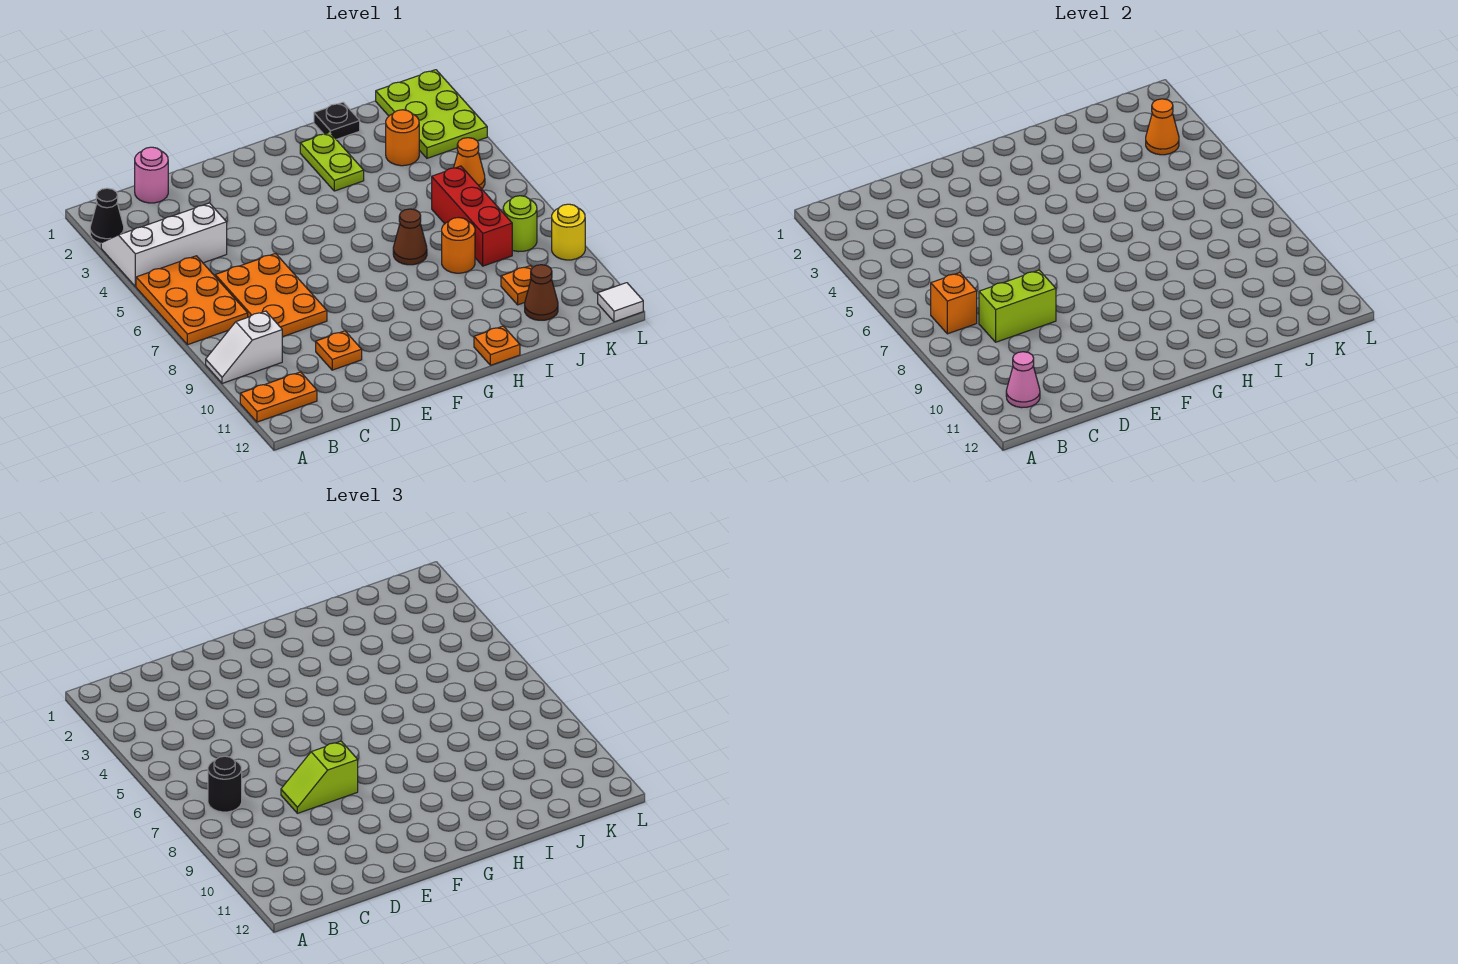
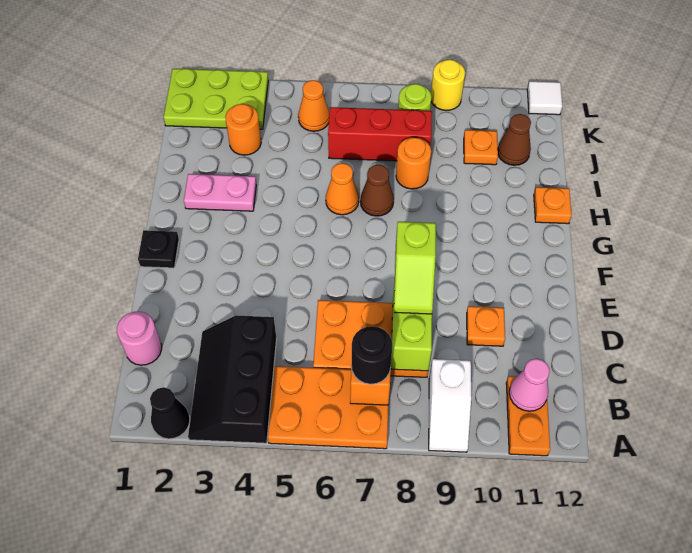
white slope A3:C4 level 1 top 4 -> black slope A3:C4 level 1 top 4
lime plate H2:H3 level 1 -> pink plate H2:H3 level 1
black plate I1 level 1 -> black plate F1 level 1
orange cone K3 level 2 -> orange cone H6 level 1

